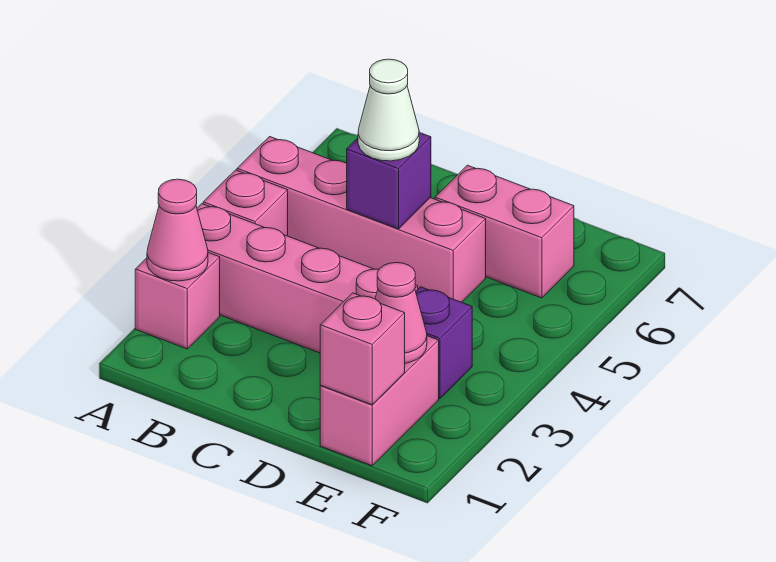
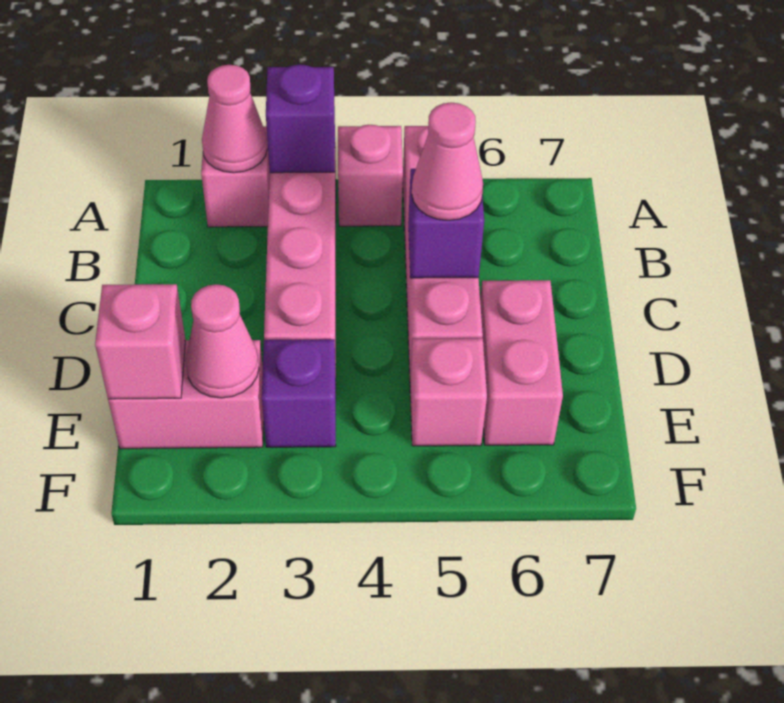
none -> purple brick A3 level 2
white cone C5 level 3 -> pink cone C5 level 3
none -> pink brick E5 level 1

